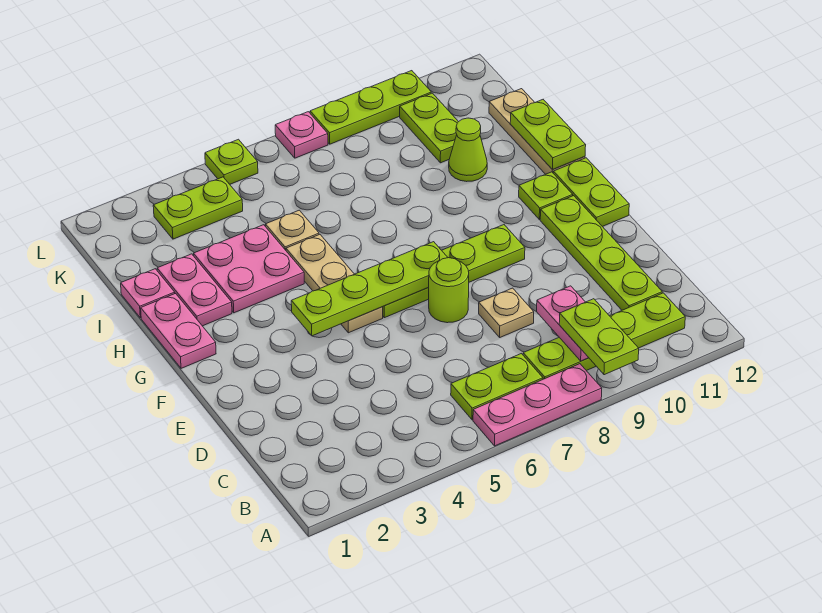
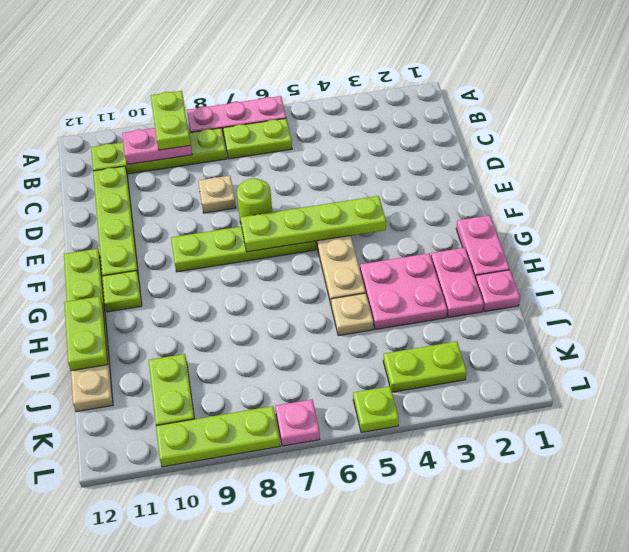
pink plate B9:C9 level 2 -> pink plate B9:B10 level 2
lime cone I10 level 1 -> none

